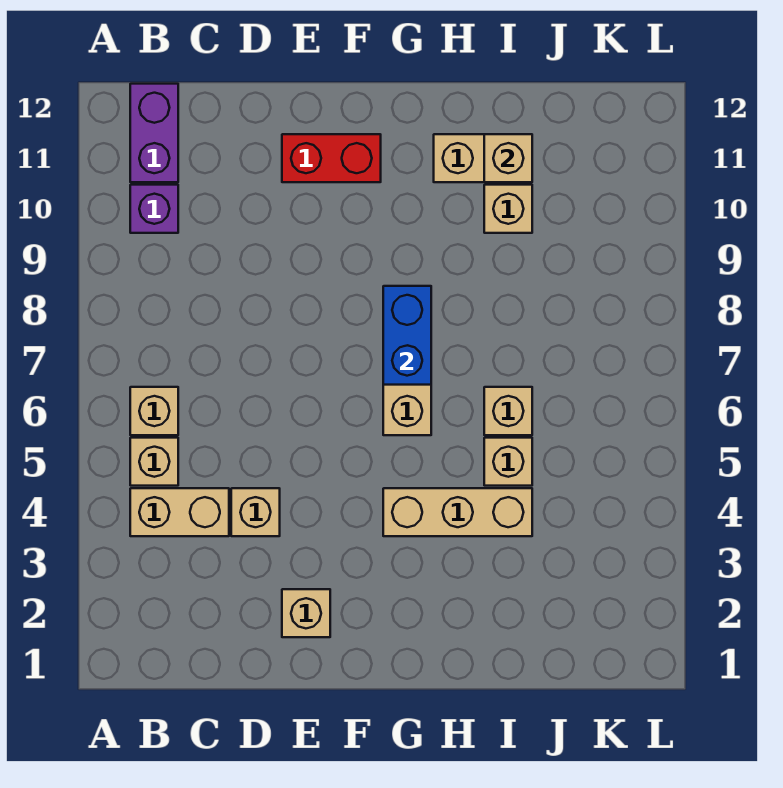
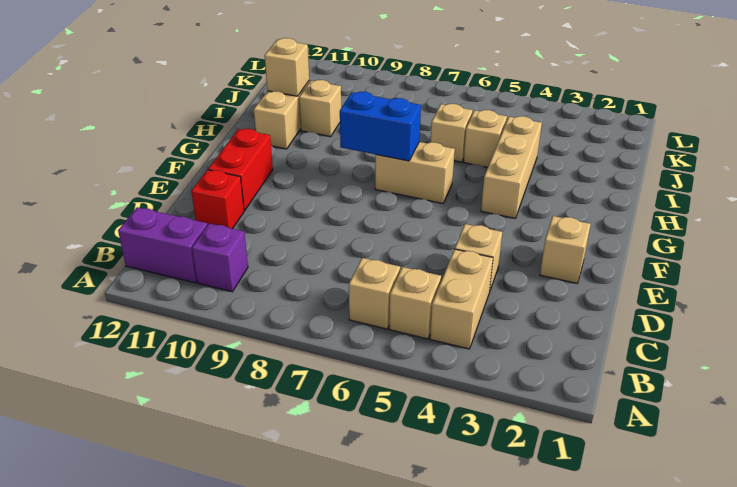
none -> red brick D11 level 1

